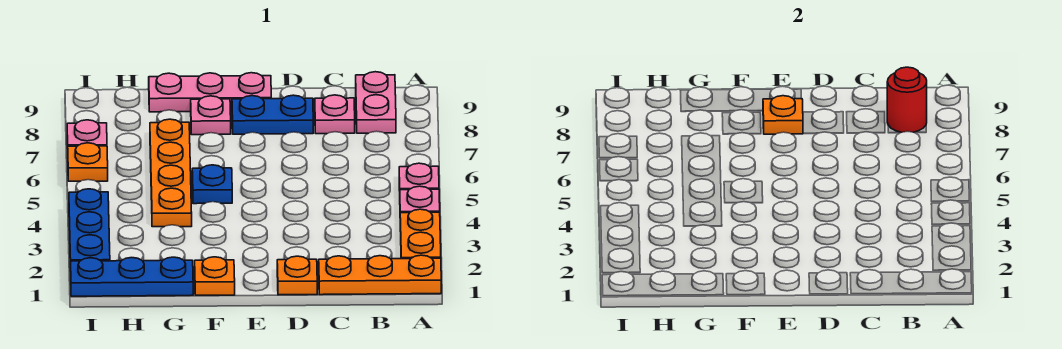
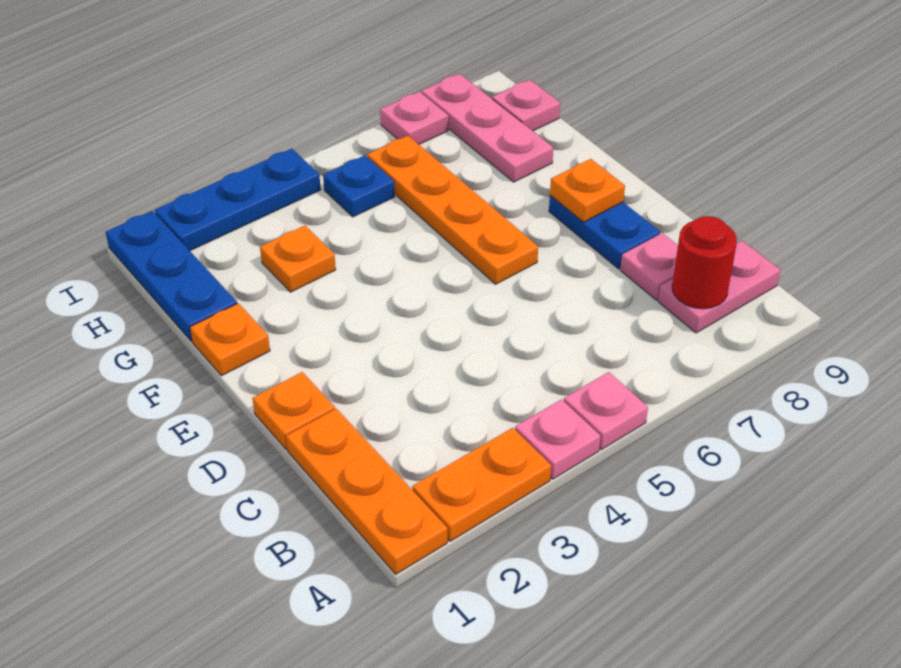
pink plate E9:G9 level 1 -> pink plate G8:I8 level 1
blue plate F5 level 1 -> blue plate H5 level 1
pink plate F8 level 1 -> pink plate H9 level 1
orange plate G4:G7 level 1 -> orange plate E6:H6 level 1
orange plate I6 level 1 -> orange plate G3 level 1

